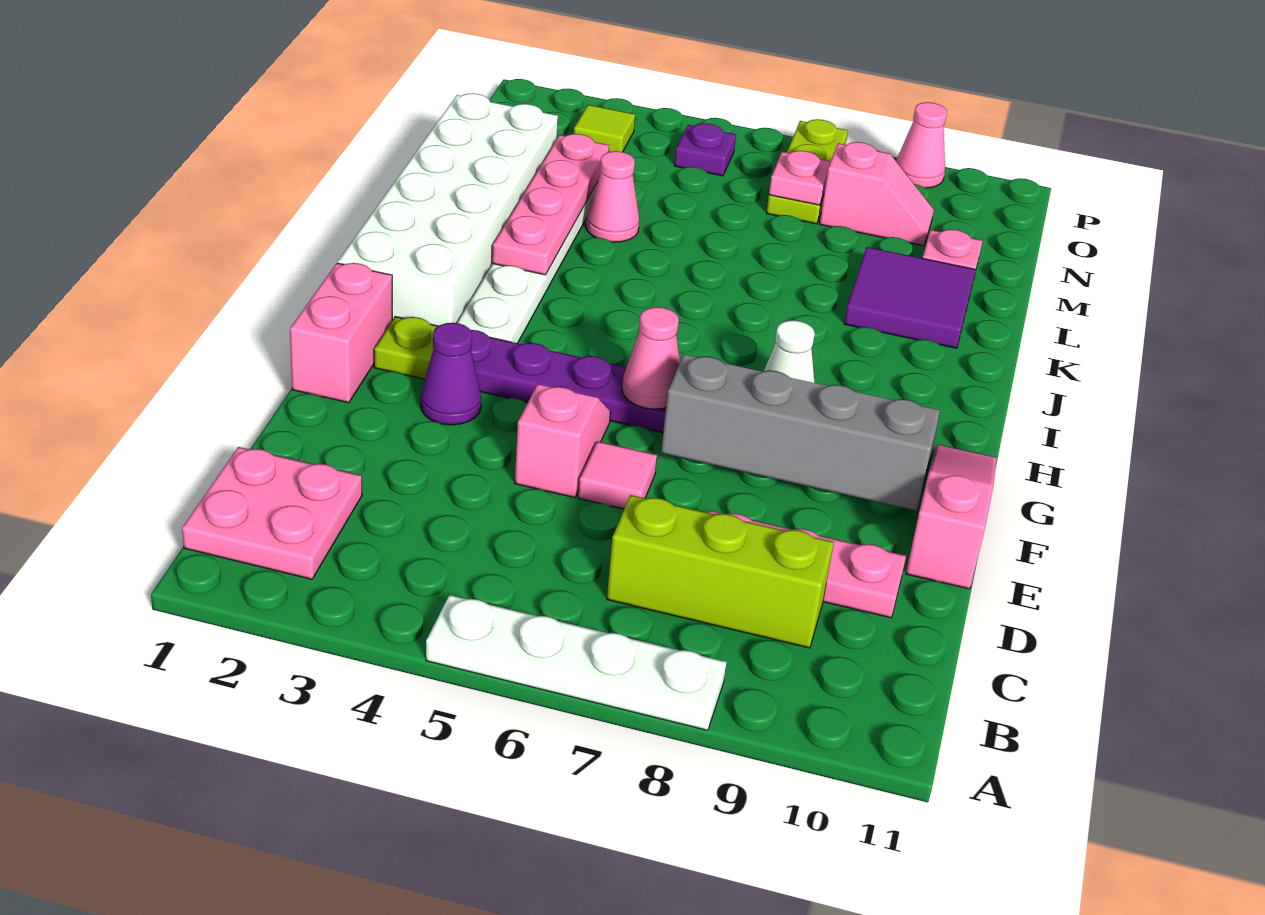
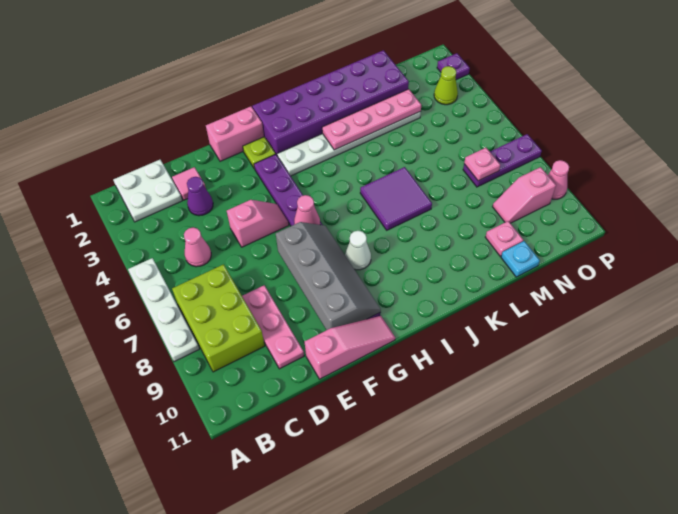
pink plate B1:C2 level 1 -> white plate B1:C2 level 1
lime brick C7:C9 level 1 -> lime brick B7:C9 level 1
pink tile E6 level 1 -> pink tile D2 level 1
purple cone F3 level 1 -> purple cone D3 level 1
white brick H1:M2 level 1 -> purple brick H1:M2 level 1
purple tile K9:L10 level 1 -> purple tile J6:K7 level 1
pink cone L4 level 1 -> pink cone C5 level 1
none -> cyan plate M11 level 1
lime plate N7:P7 level 1 -> purple plate N7:P7 level 1
pink slope N8:N9 level 1 top 8 -> pink slope N9:O9 level 1 top O
lime tile O3 level 1 -> lime cone O3 level 1
purple plate O5 level 1 -> purple plate P2 level 1

